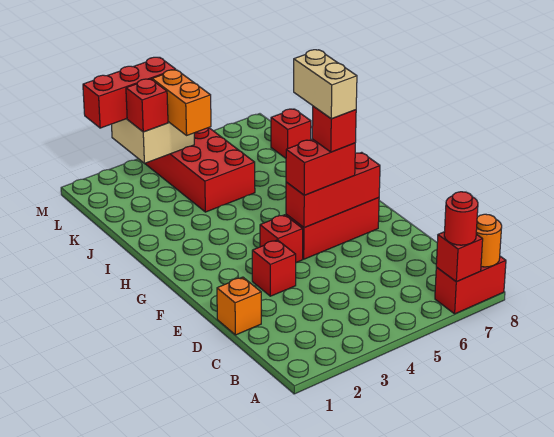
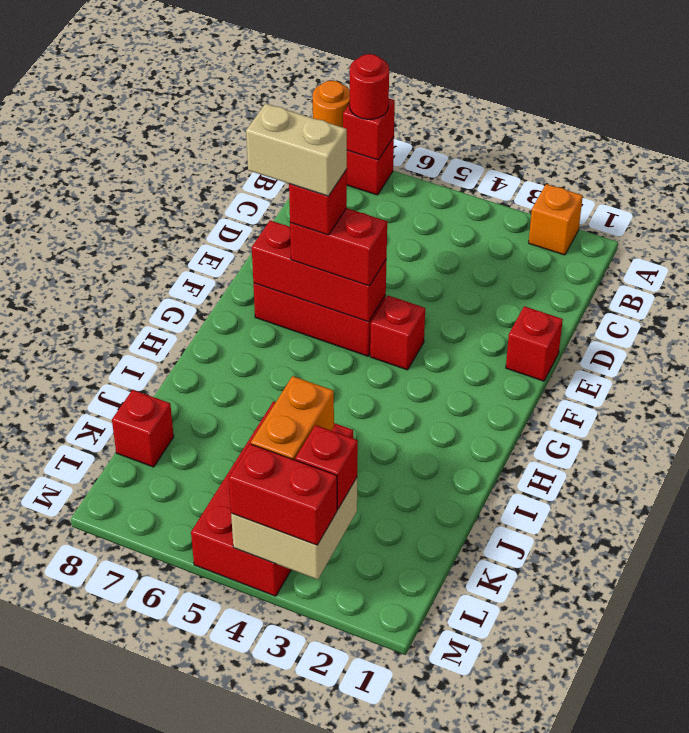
orange brick D1 level 1 -> orange brick A2 level 1
red brick E3 level 1 -> red brick E1 level 1
tan brick F6:G6 level 5 -> tan brick F6:F7 level 5
red brick M2:M4 level 3 -> red brick M3:M4 level 3

